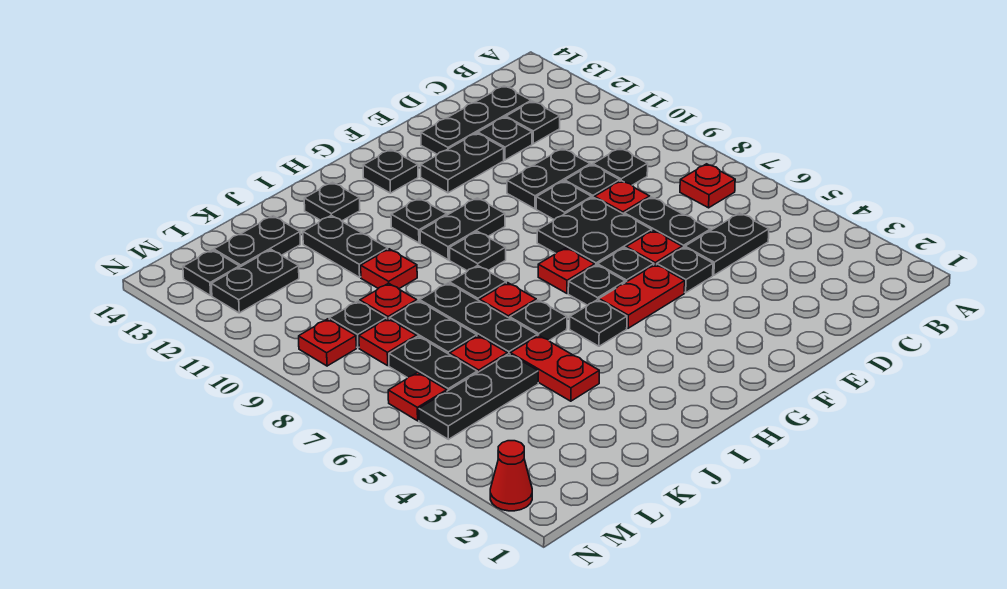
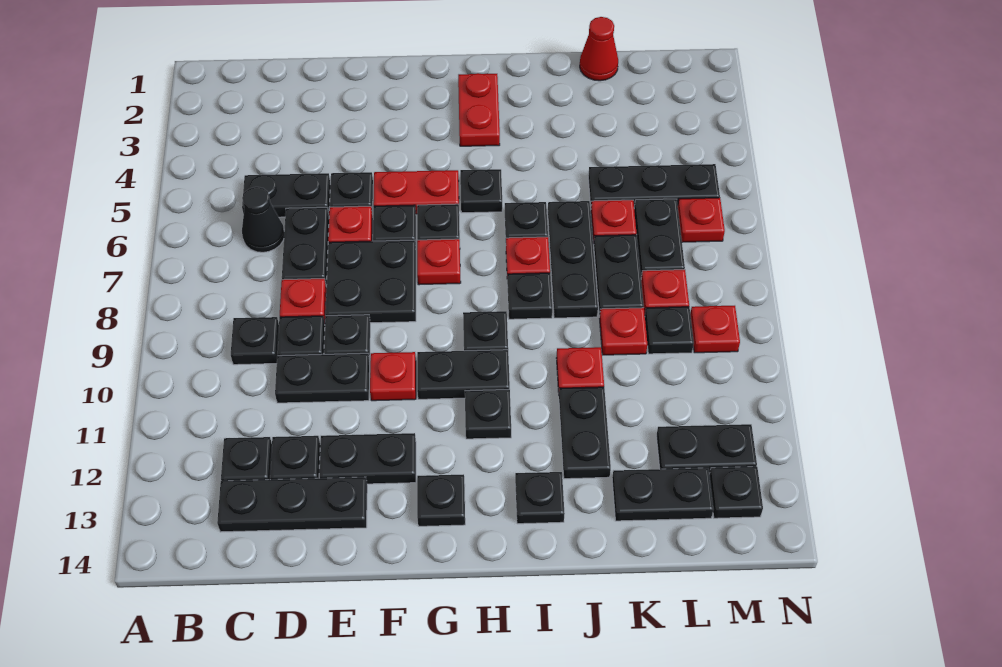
red plate B7 level 1 -> red plate F10 level 1
none -> black cone C6 level 1
red plate J4:J5 level 1 -> red plate H2:H3 level 1
red cone N2 level 1 -> red cone K1 level 1

